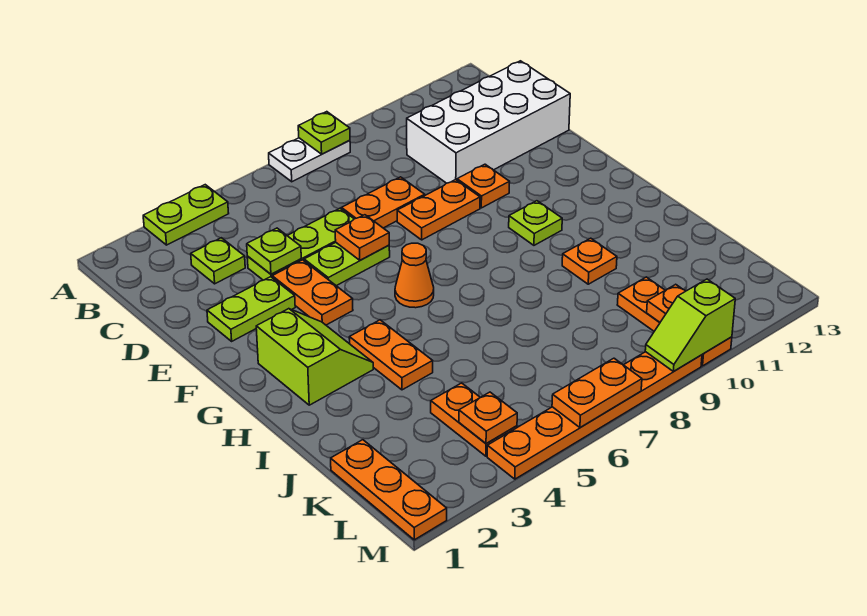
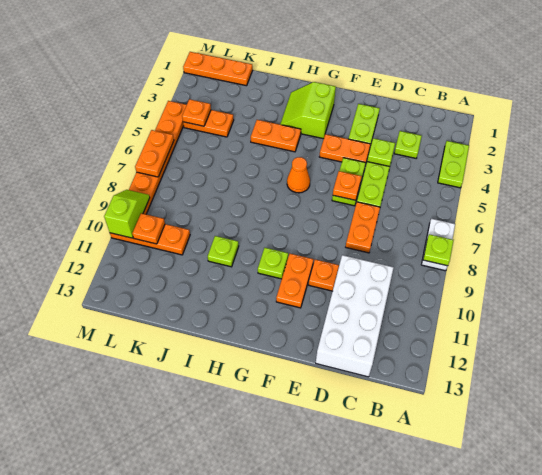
orange plate E8:E9 level 1 -> orange plate F10:F11 level 1
lime slope G2:H3 level 1 top 2 -> lime slope G2:H3 level 1 top G
orange plate I10 level 1 -> lime plate I10 level 1

